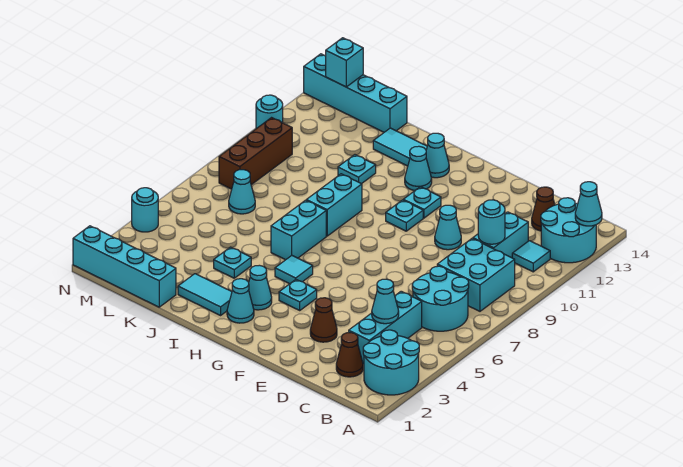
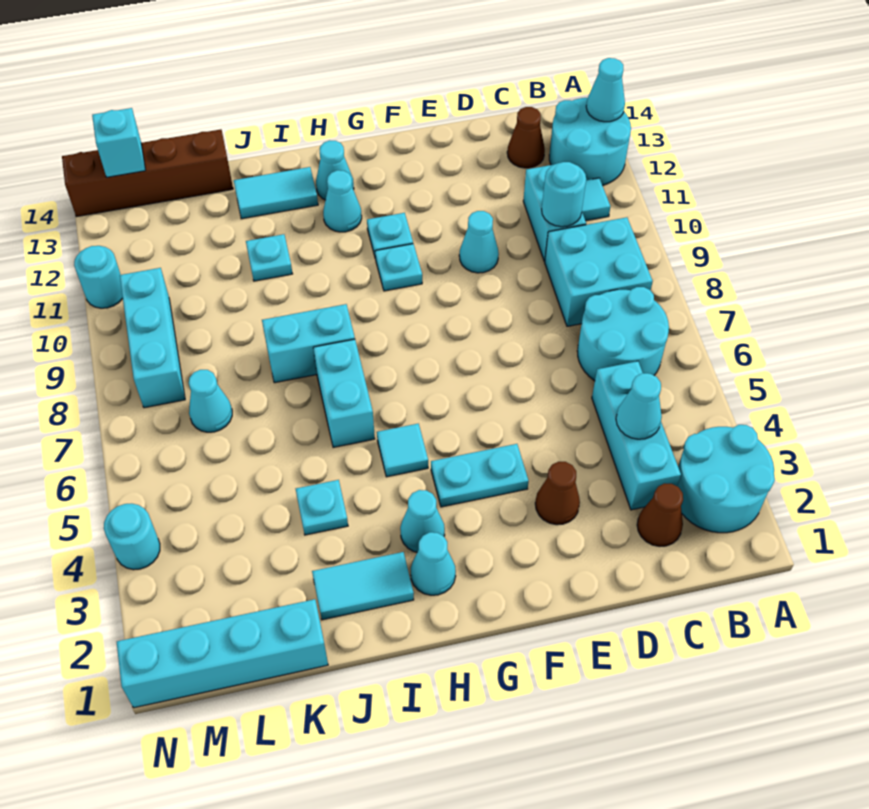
cyan plate G4 level 1 -> cyan plate F4:G4 level 1
cyan brick I8:I9 level 1 -> cyan brick I8:J8 level 1
cyan brick K14:N14 level 1 -> brown brick K14:N14 level 1
brown brick M8:M10 level 1 -> cyan brick M8:M10 level 1

